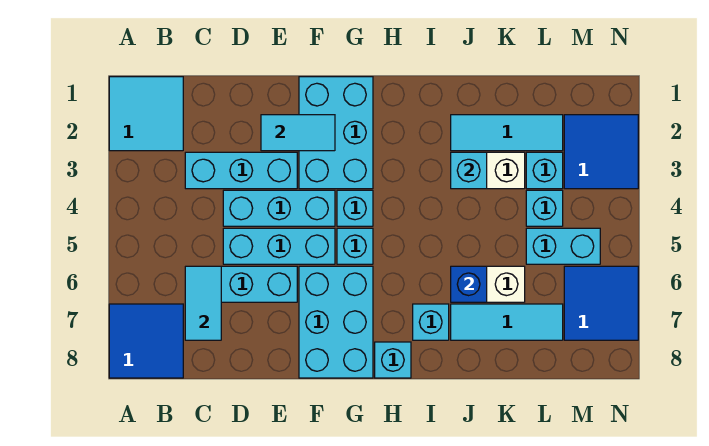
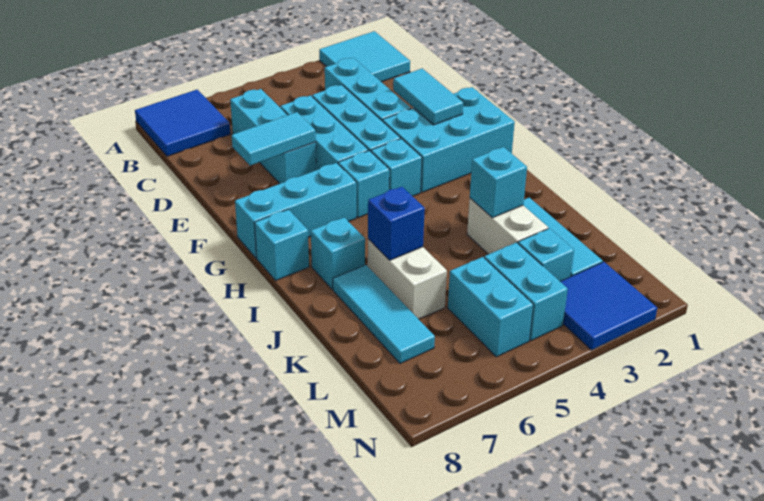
cyan tile C6:C7 level 2 -> cyan tile E6:E7 level 2
cyan brick F6:G8 level 1 -> cyan brick G6:G8 level 1
cyan brick L4 level 1 -> cyan brick L4:M4 level 1
blue tile M6:N7 level 1 -> none

